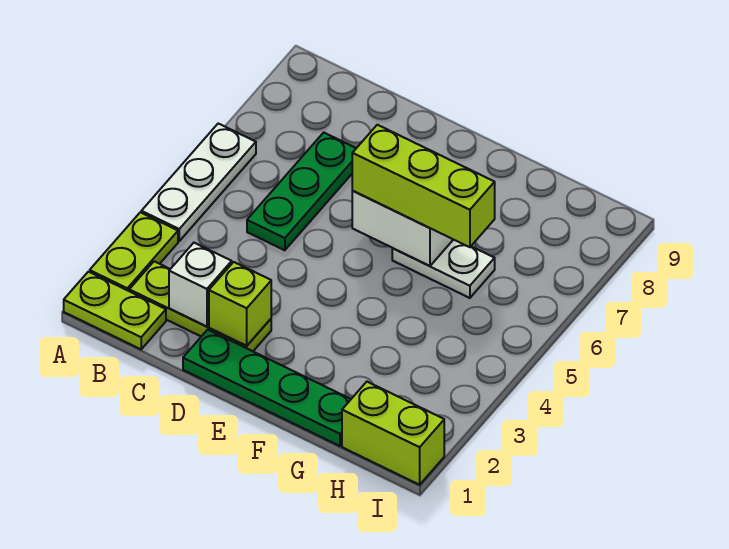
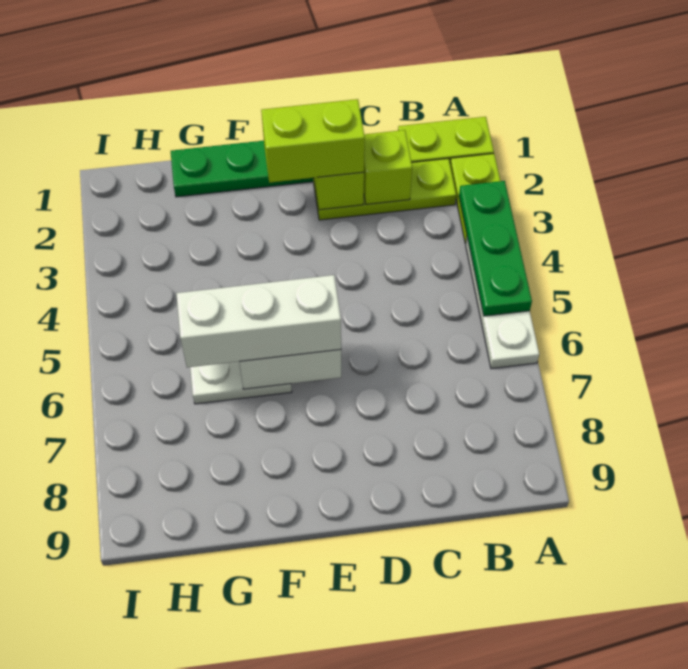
white brick C2 level 2 -> lime brick C2 level 2
green plate C5:C7 level 1 -> green plate A3:A5 level 2
lime brick E6:G6 level 3 -> white brick E6:G6 level 3
lime brick H1:I1 level 1 -> lime brick D2:E2 level 3

